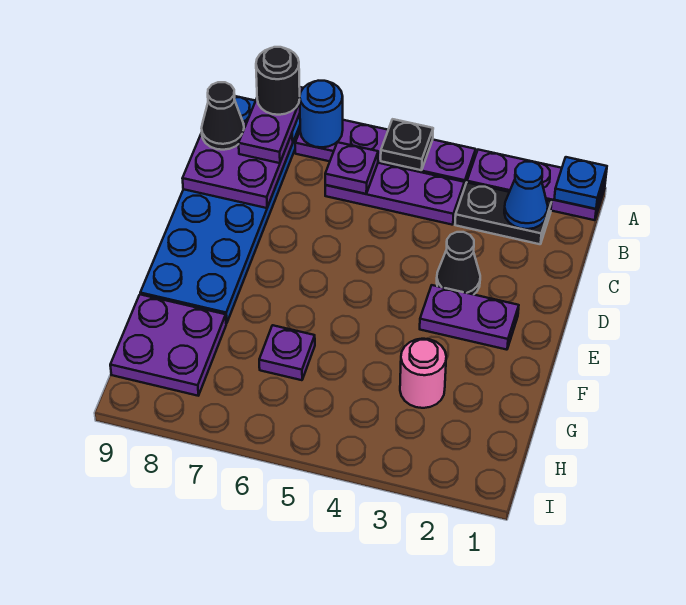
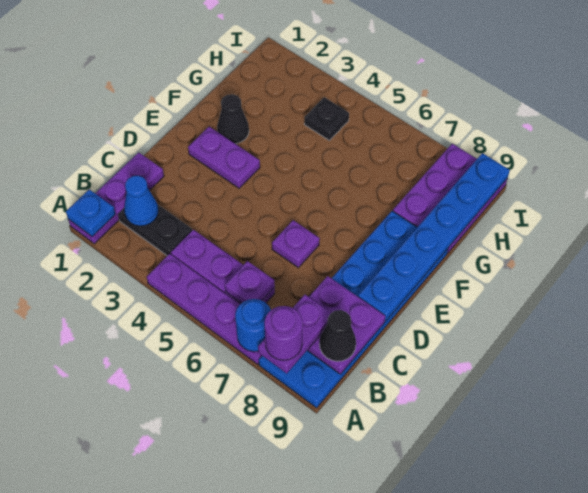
purple plate A1:A3 level 1 -> purple plate A1:C1 level 1
black plate A5 level 2 -> black plate H4 level 1
black round brick A8 level 4 -> purple round brick A8 level 4
black cone D3 level 1 -> black cone F2 level 1
none -> blue plate D9:I9 level 2
pink round brick G3 level 1 -> none
purple plate G6 level 1 -> purple plate D6 level 1
purple plate G8:H9 level 1 -> purple plate G8:I9 level 1

